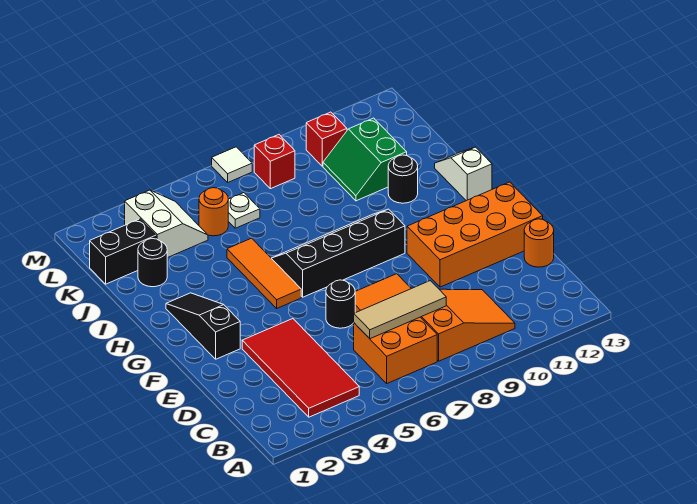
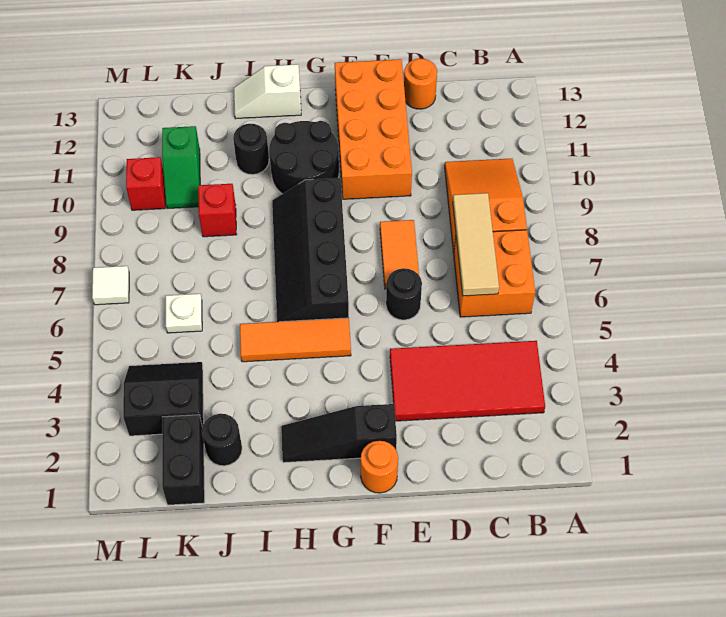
none -> black round brick G10:H11 level 1
green slope J10:K11 level 1 top 11 -> green slope K10:K11 level 1 top 11
white slope K3:L4 level 1 top 3 -> black slope K3:L4 level 1 top 3
orange round brick K5 level 1 -> orange round brick F1 level 1
red brick L8 level 1 -> red brick J9 level 1

